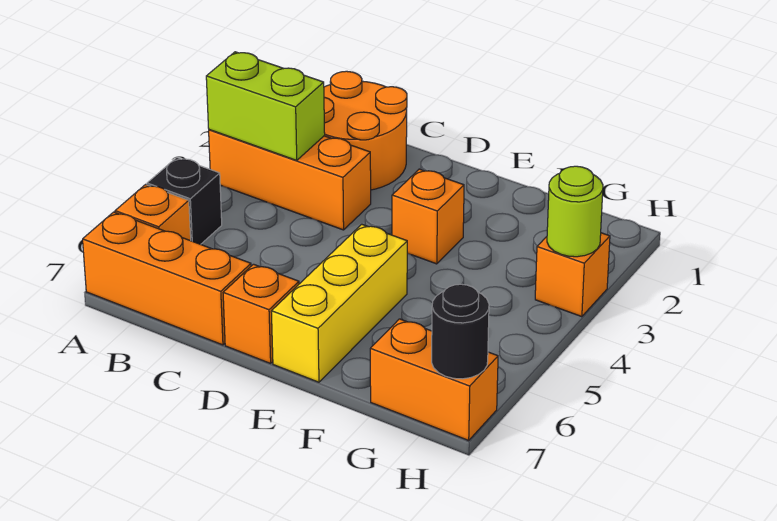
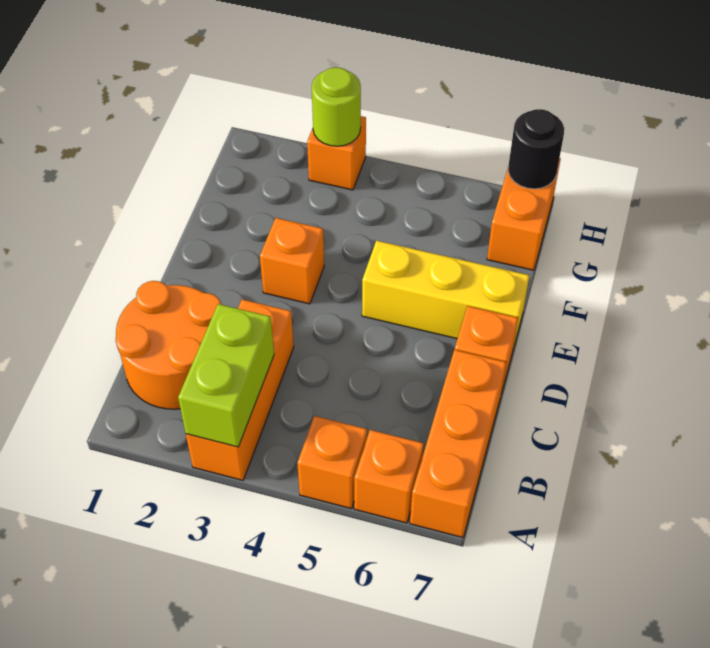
black brick A5 level 1 -> orange brick A5 level 1

